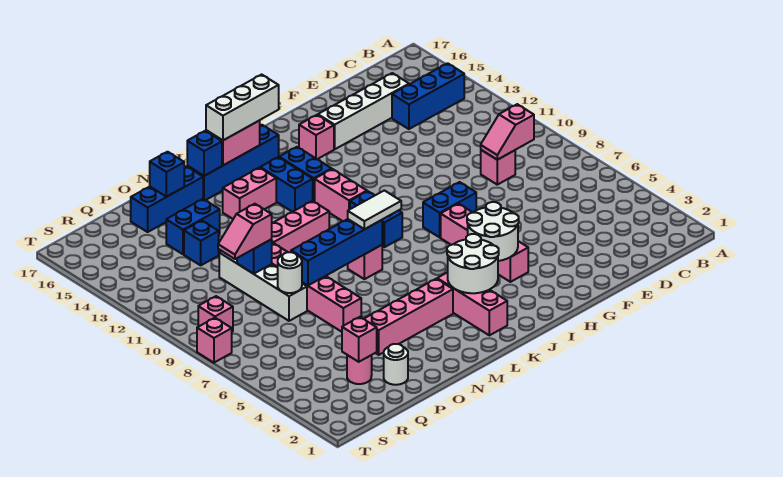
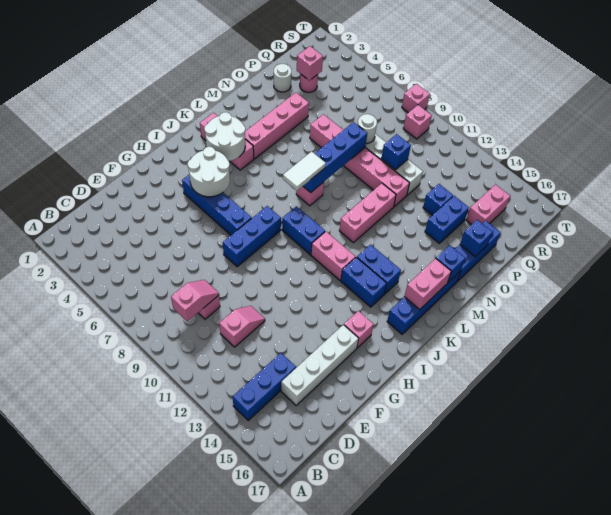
blue brick G8:H8 level 1 -> blue brick G8:I8 level 1
pink brick H4:H7 level 1 -> blue brick H4:H7 level 1
white brick J16:L16 level 3 -> none
pink brick L14:M14 level 1 -> pink brick Q15:R15 level 1
pink slope P10:Q10 level 3 top P -> pink slope D11:E11 level 1 top D

